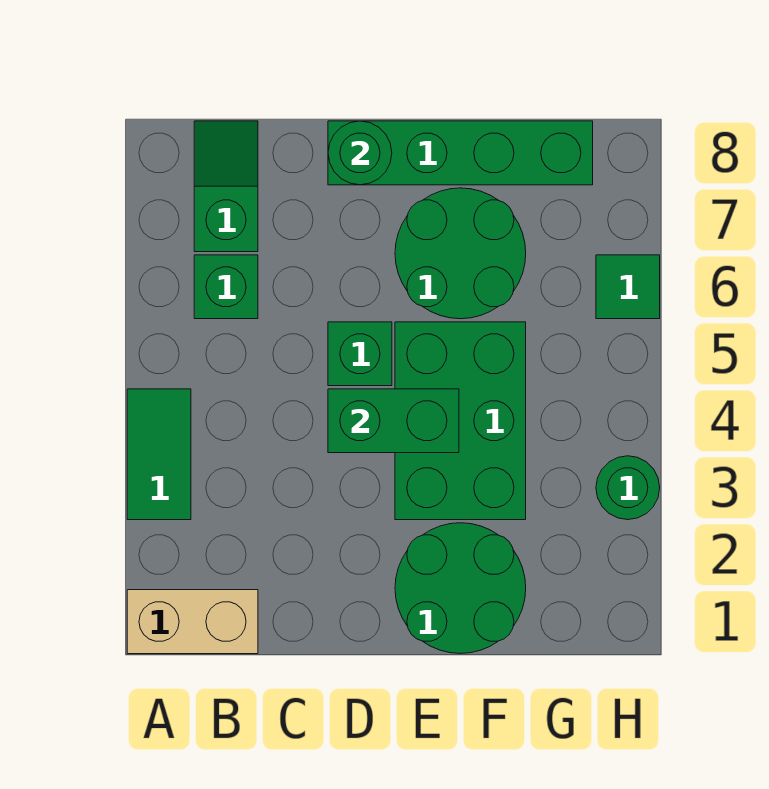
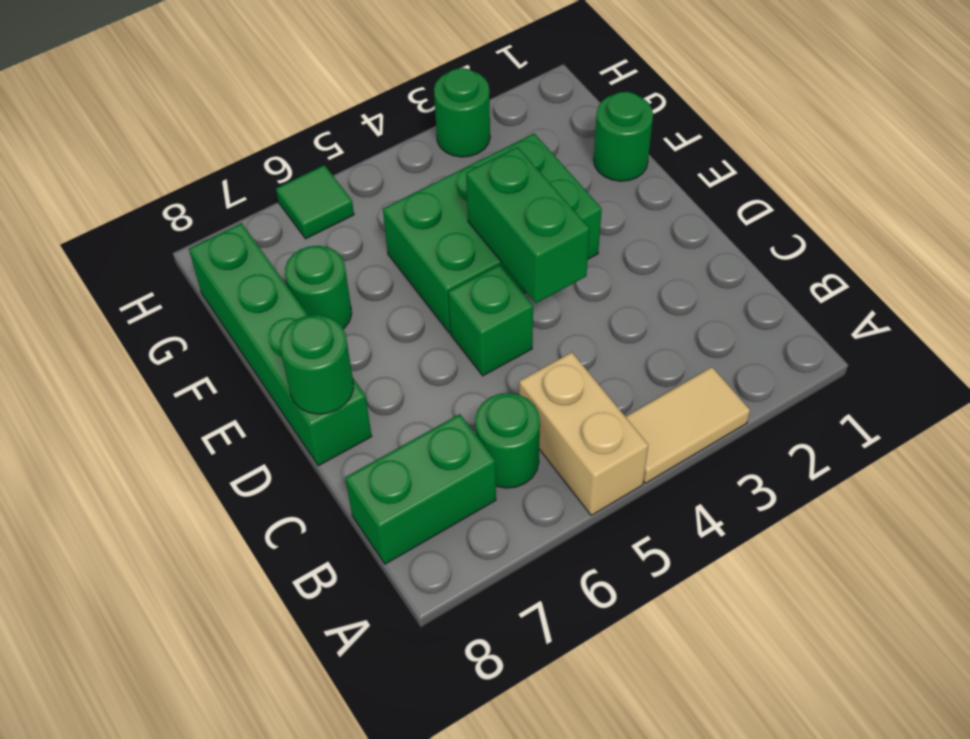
tan brick A1:B1 level 1 -> tan brick A5:B5 level 1
green tile A3:A4 level 1 -> tan tile A3:A4 level 1
green brick B6 level 1 -> green round brick B6 level 1
green slope B7:B8 level 1 top 7 -> green brick B7:B8 level 1
green round brick E1:F2 level 1 -> green round brick F1 level 1
green round brick E6:F7 level 1 -> green round brick F7 level 1

